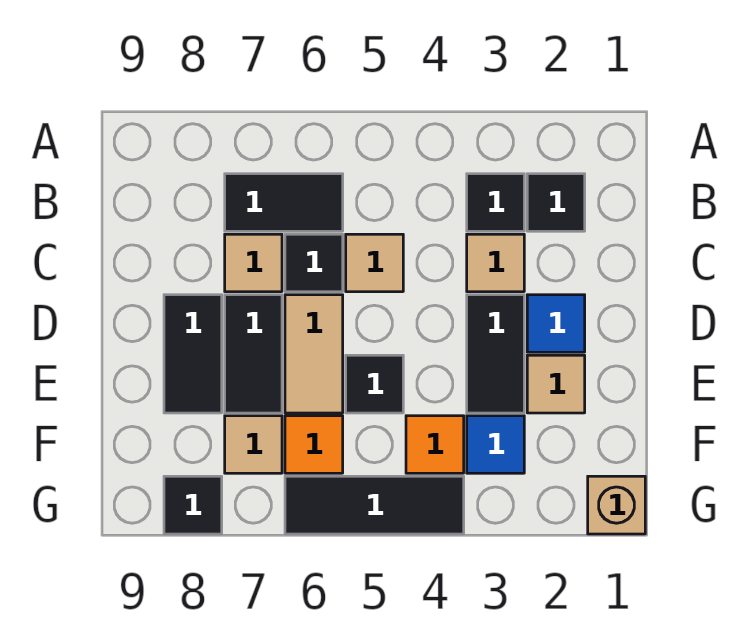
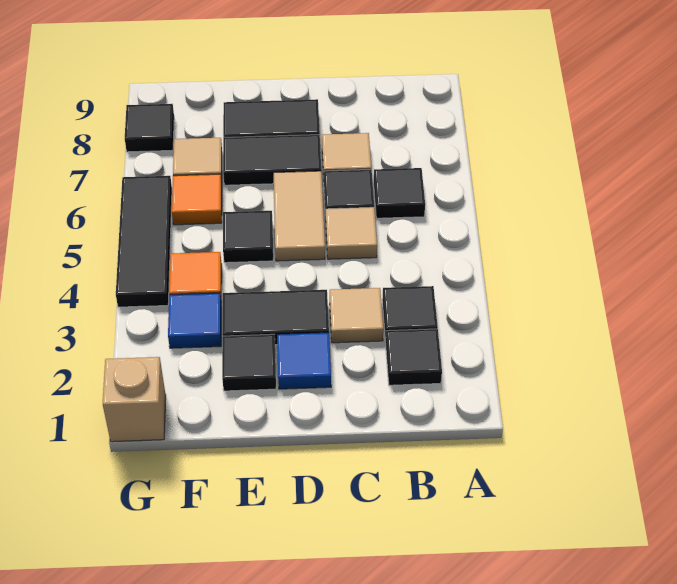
black tile B6:B7 level 1 -> black tile B6 level 1
tan tile D6:E6 level 1 -> tan tile D5:D6 level 1
tan tile E2 level 1 -> black tile E2 level 1

